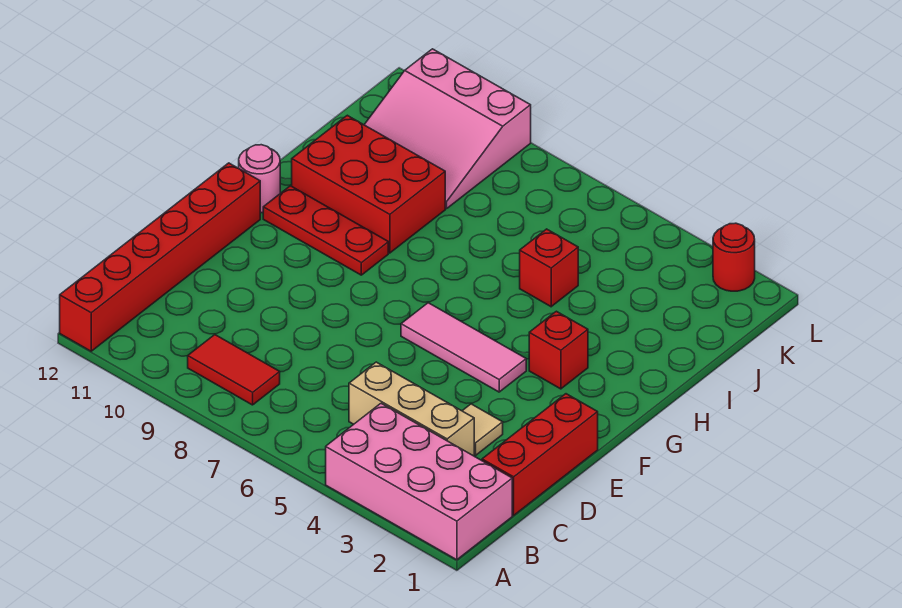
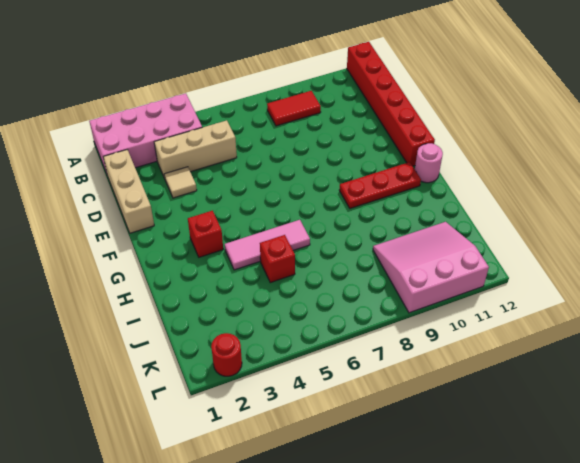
red brick C1:E1 level 1 -> tan brick C1:E1 level 1
pink tile F4:F6 level 1 -> pink tile H4:H6 level 1
red brick H9:I11 level 1 -> none

